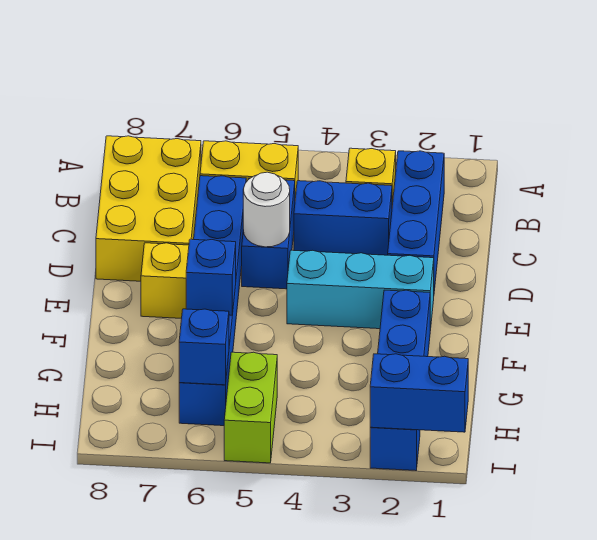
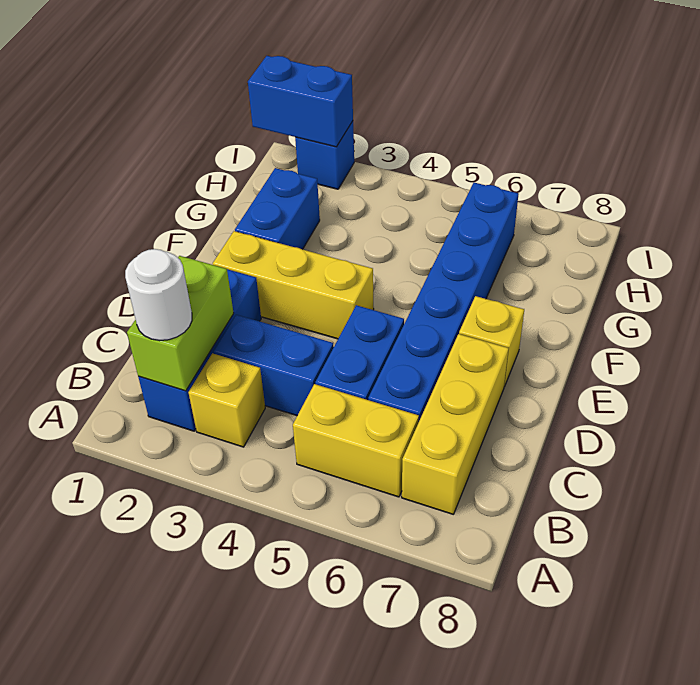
yellow brick B7:D8 level 1 -> yellow brick B7:D7 level 1
white round brick D5 level 2 -> white round brick B2 level 3
cyan brick E2:E4 level 1 -> yellow brick E2:E4 level 1
blue brick F6 level 2 -> none
lime brick H5:I5 level 1 -> lime brick B2:C2 level 2
blue brick H6 level 2 -> none

